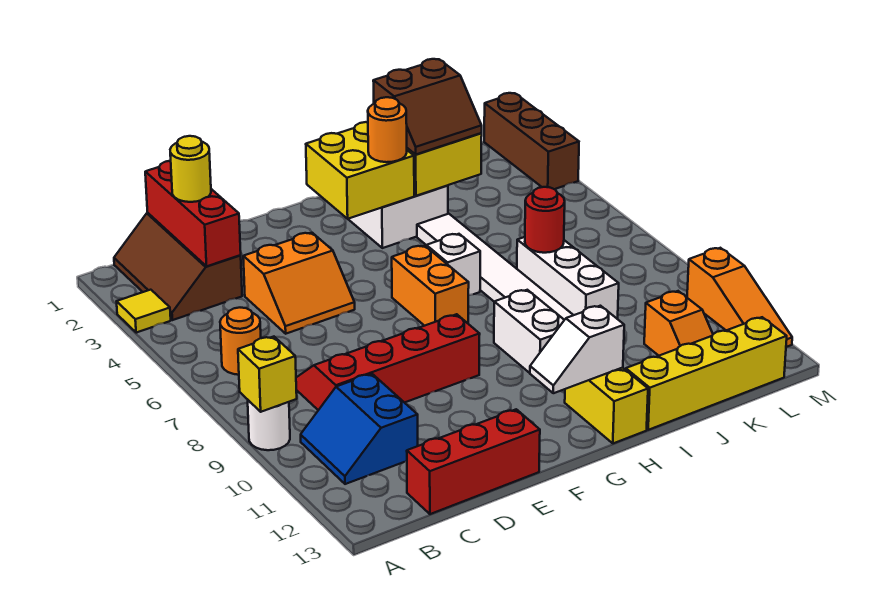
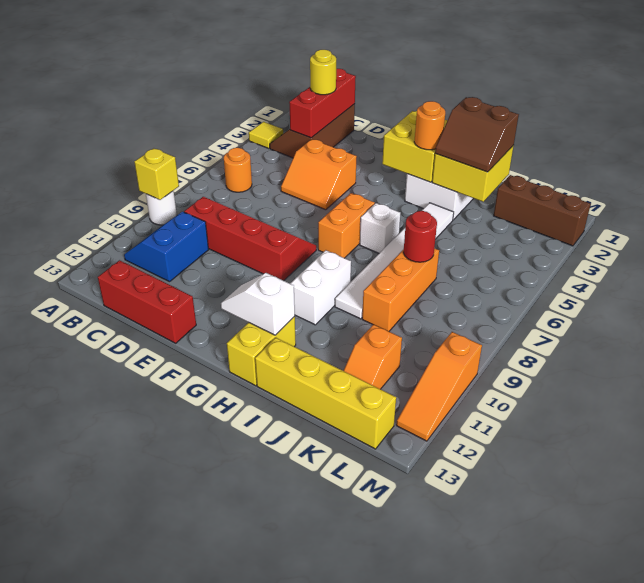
white brick J7:J9 level 1 -> orange brick J7:J9 level 1
brown brick M1:M3 level 1 -> brown brick K2:M2 level 1

